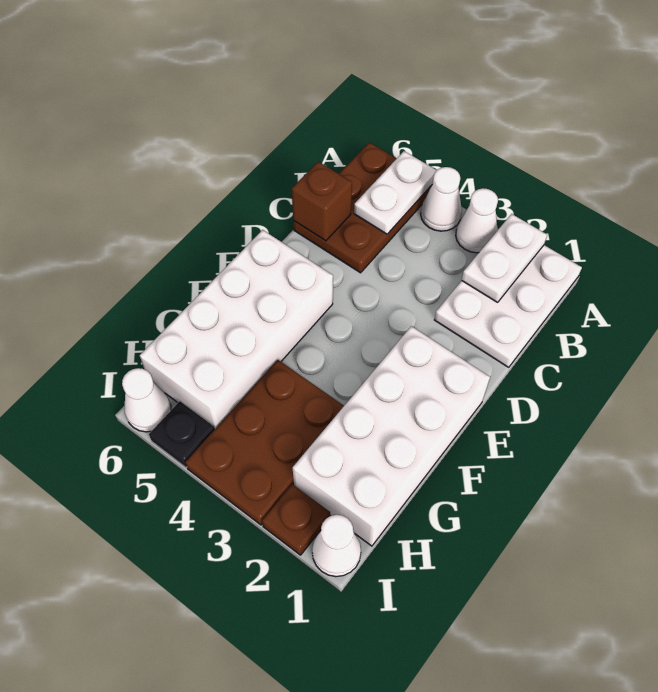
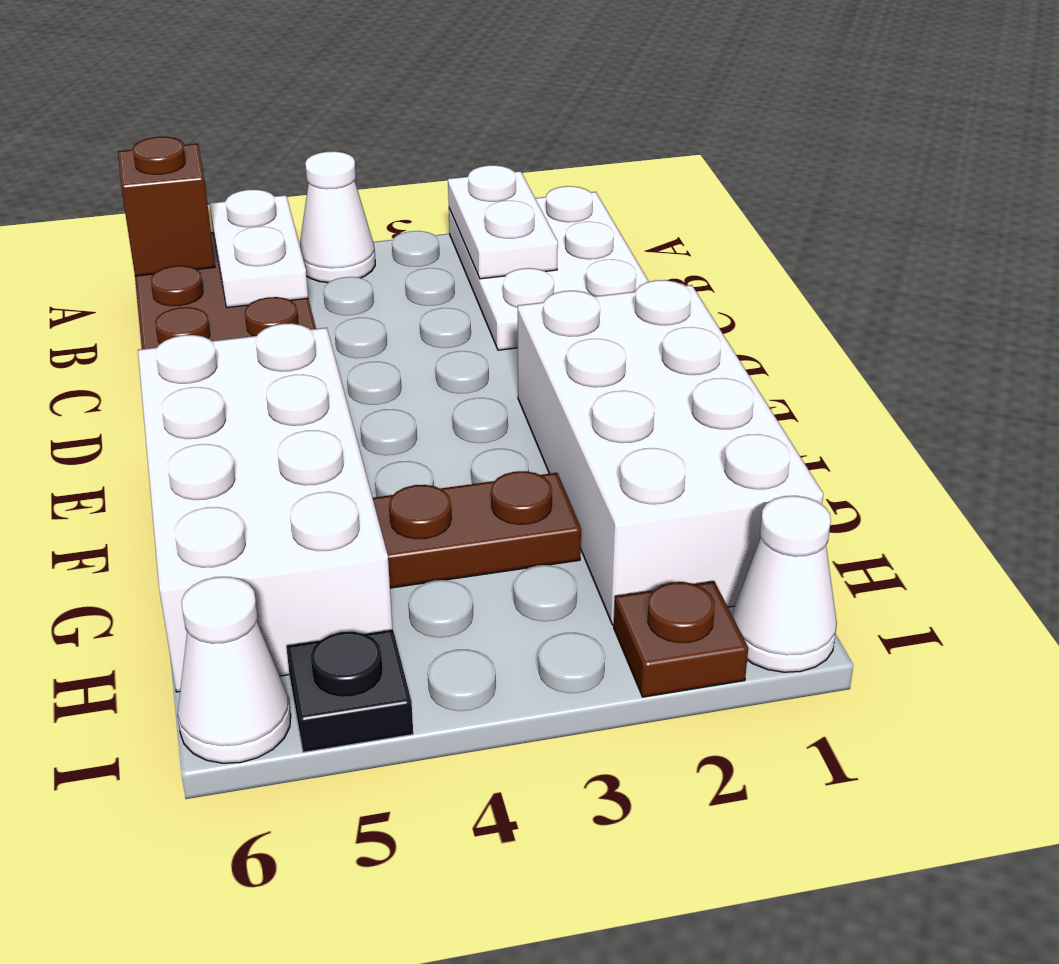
white cone A3 level 1 -> none
brown brick C6 level 2 -> brown brick A6 level 2
brown plate G3:I4 level 1 -> brown plate G3:G4 level 1

